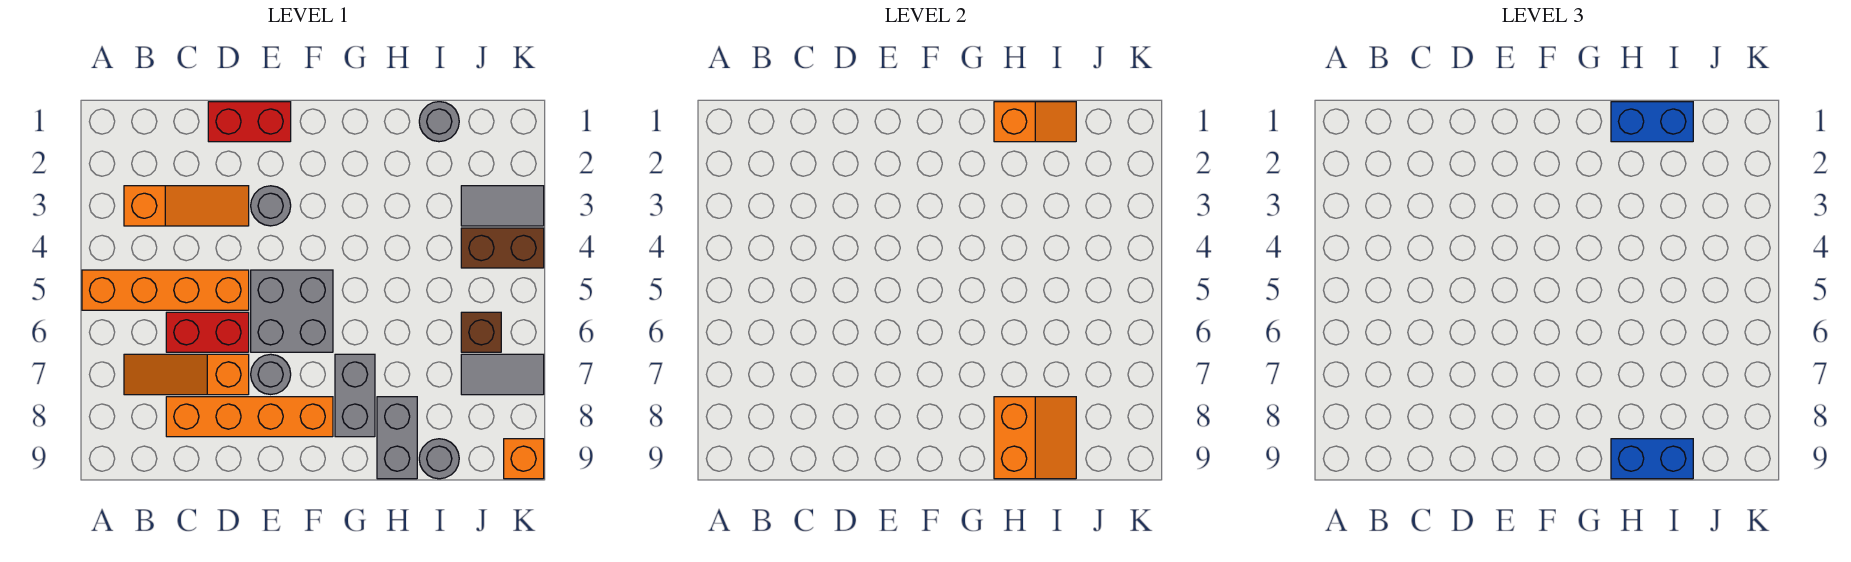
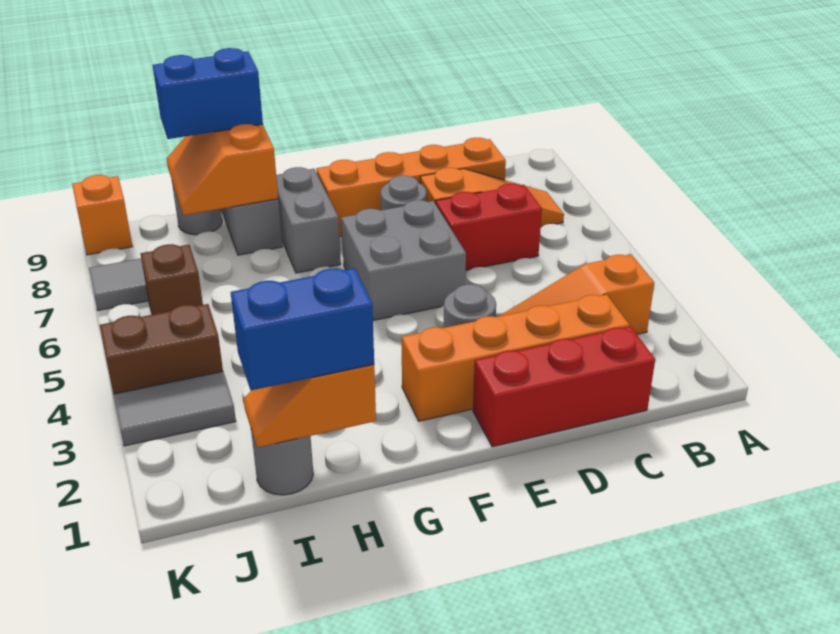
orange brick A5:D5 level 1 -> orange brick C2:F2 level 1
red brick D1:E1 level 1 -> red brick C1:E1 level 1

